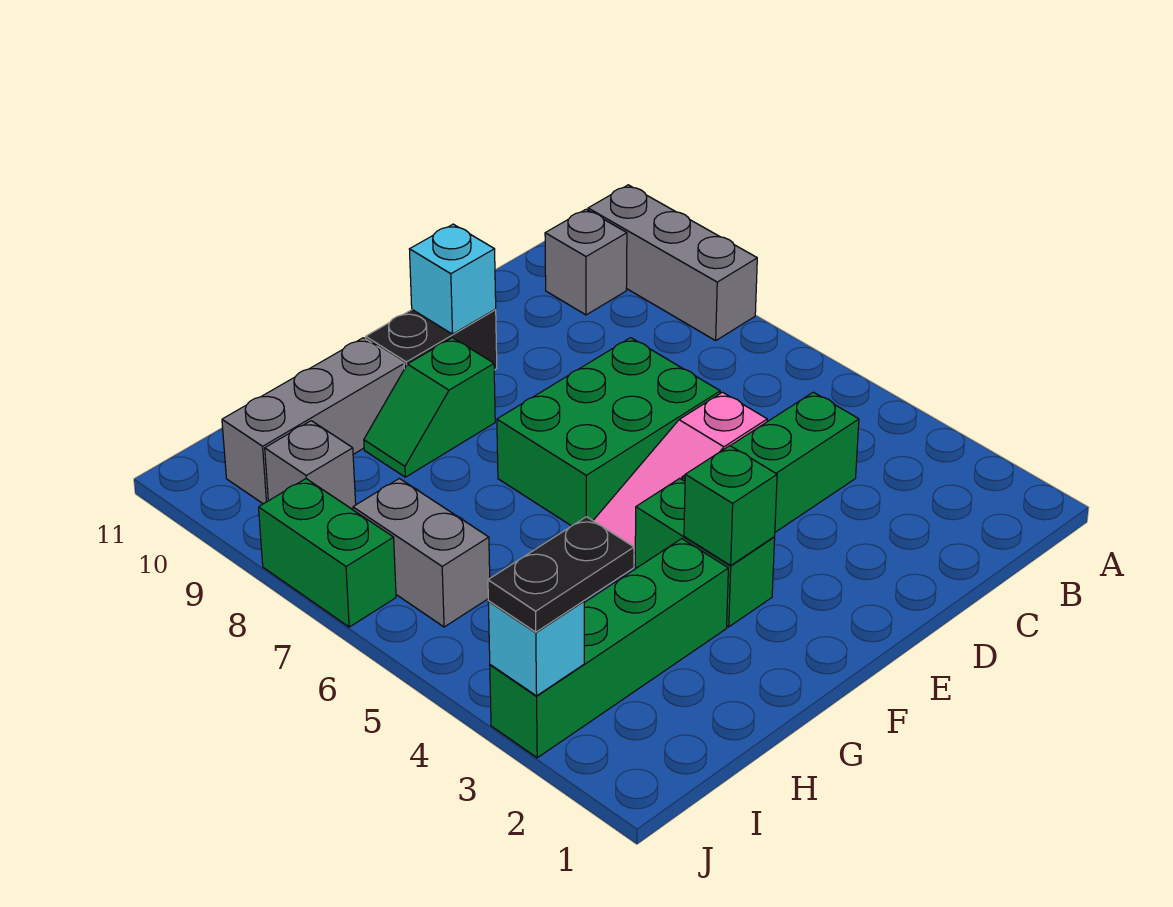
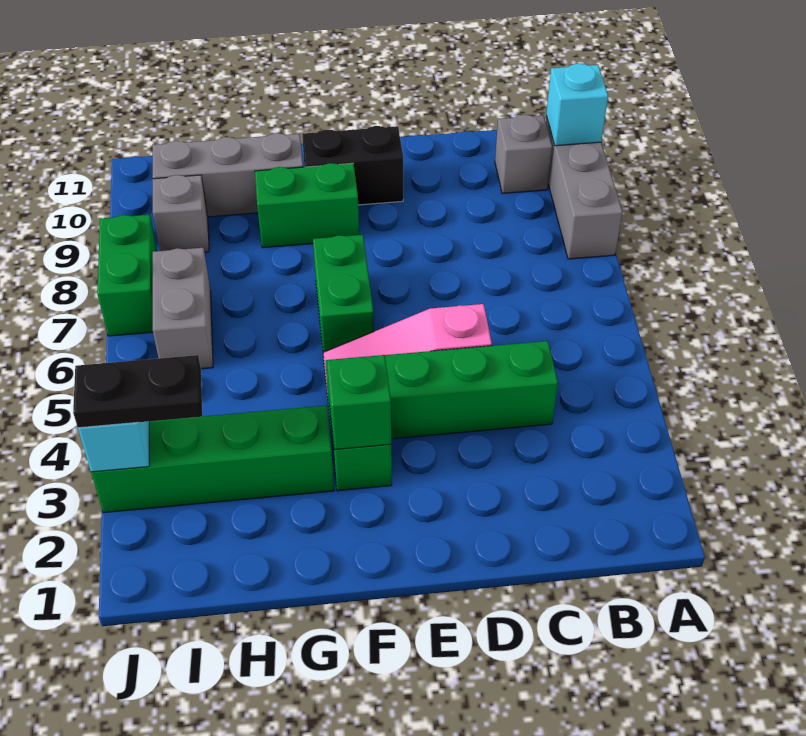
green brick D6:F7 level 1 -> green brick F6:F7 level 1
cyan brick E10 level 2 -> cyan brick A10 level 2
green slope F9:G9 level 1 top F -> green brick F9:G9 level 1

